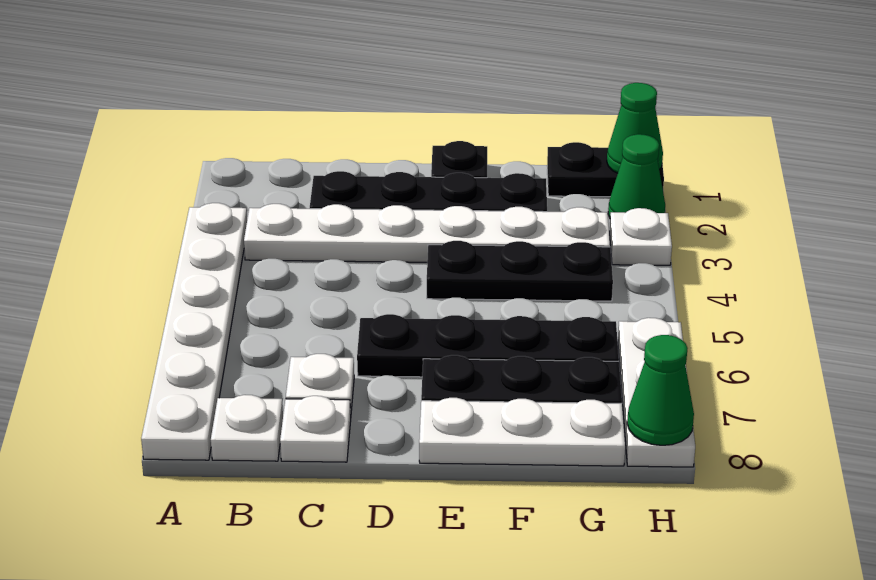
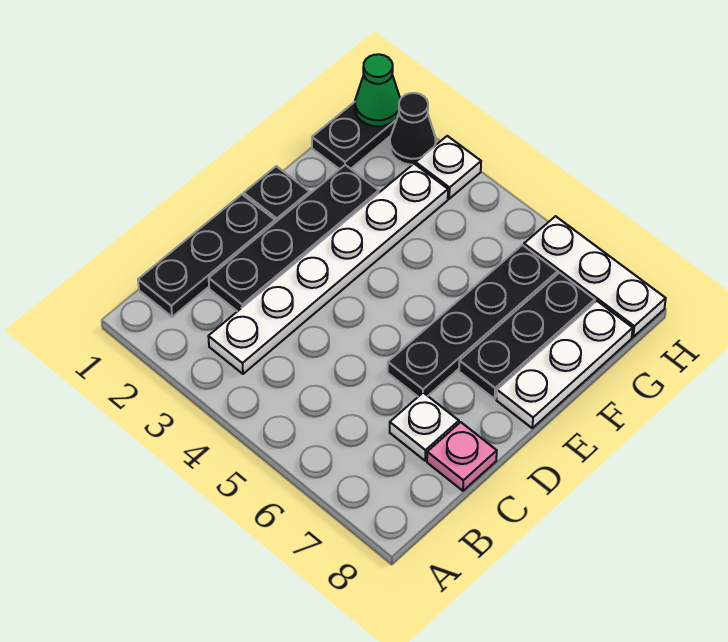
white plate A3:A8 level 1 -> none
white plate B8 level 1 -> none
white plate C8 level 1 -> pink plate C8 level 1
black plate E4:G4 level 1 -> black plate B1:D1 level 1
green cone H2 level 1 -> black cone H2 level 1
green cone H8 level 2 -> none

